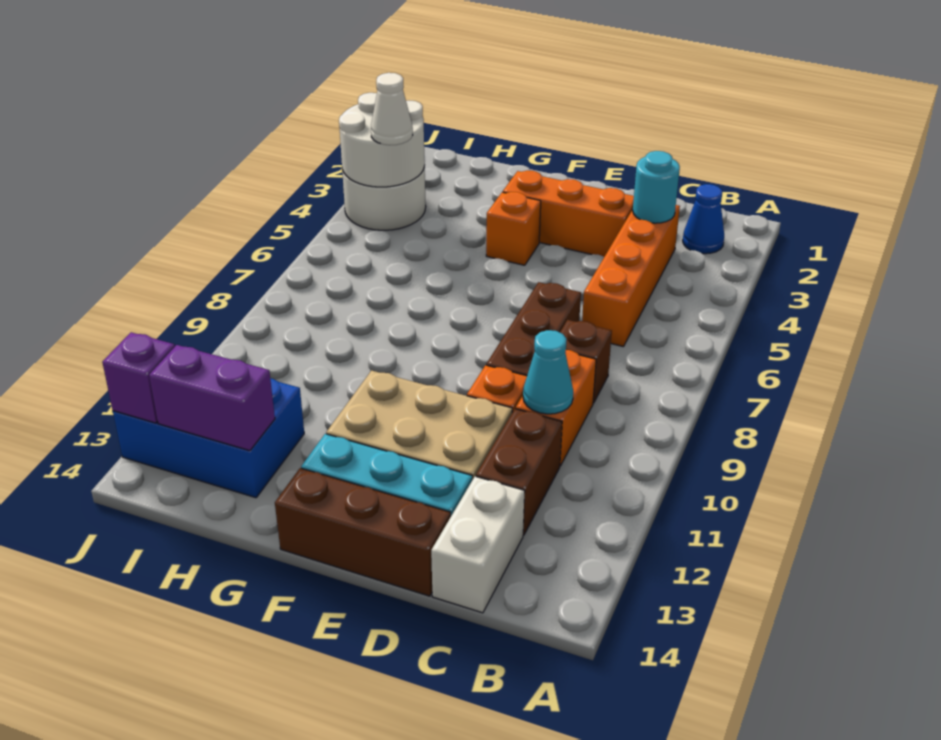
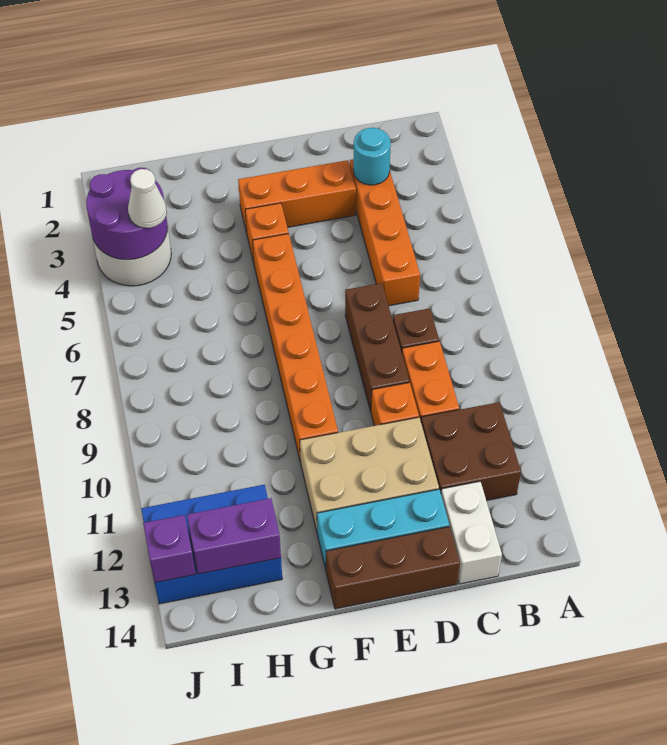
blue cone B2 level 1 -> none
cyan cone C10 level 2 -> none
brown brick C11:C12 level 1 -> brown brick B11:C12 level 1
none -> orange brick F5:F10 level 1
white round brick I3:J4 level 2 -> purple round brick I3:J4 level 2

